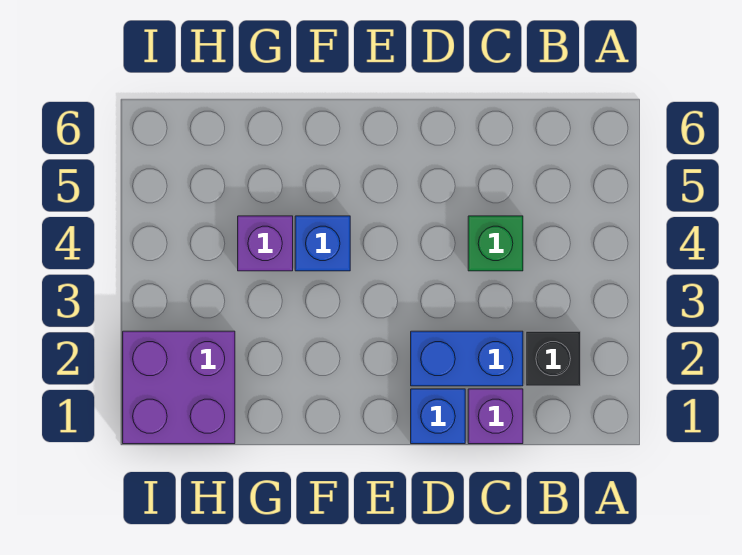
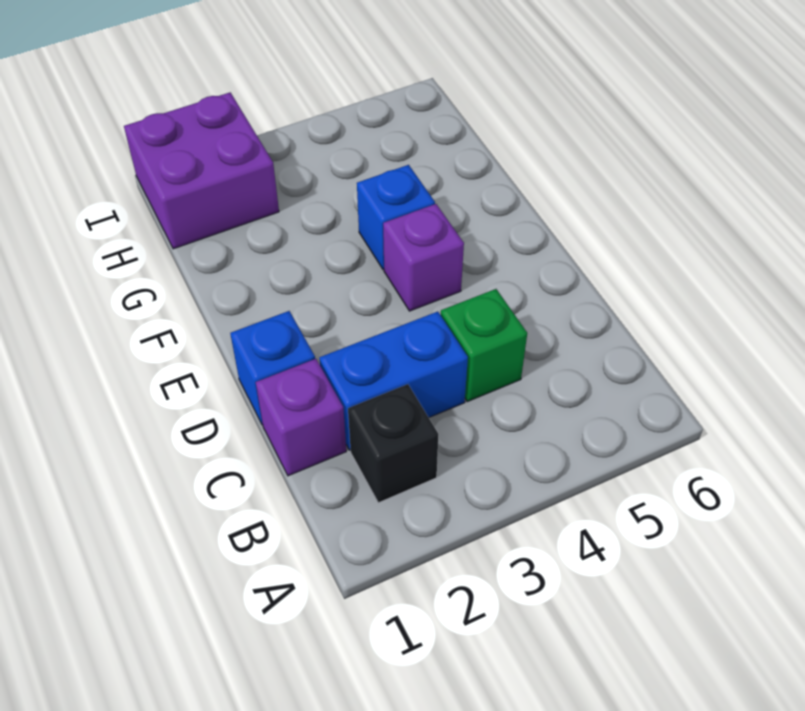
blue brick C2:D2 level 1 -> blue brick C2:C3 level 1
purple brick G4 level 1 -> purple brick E4 level 1

